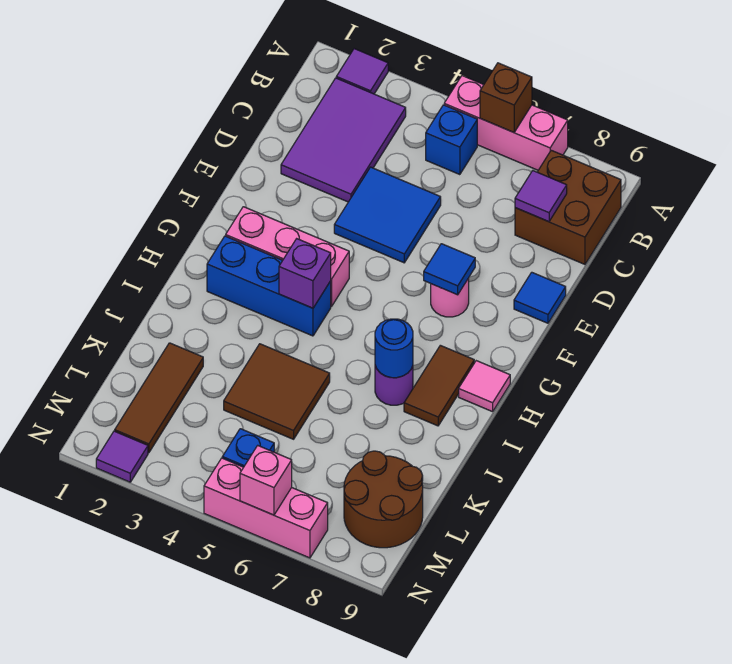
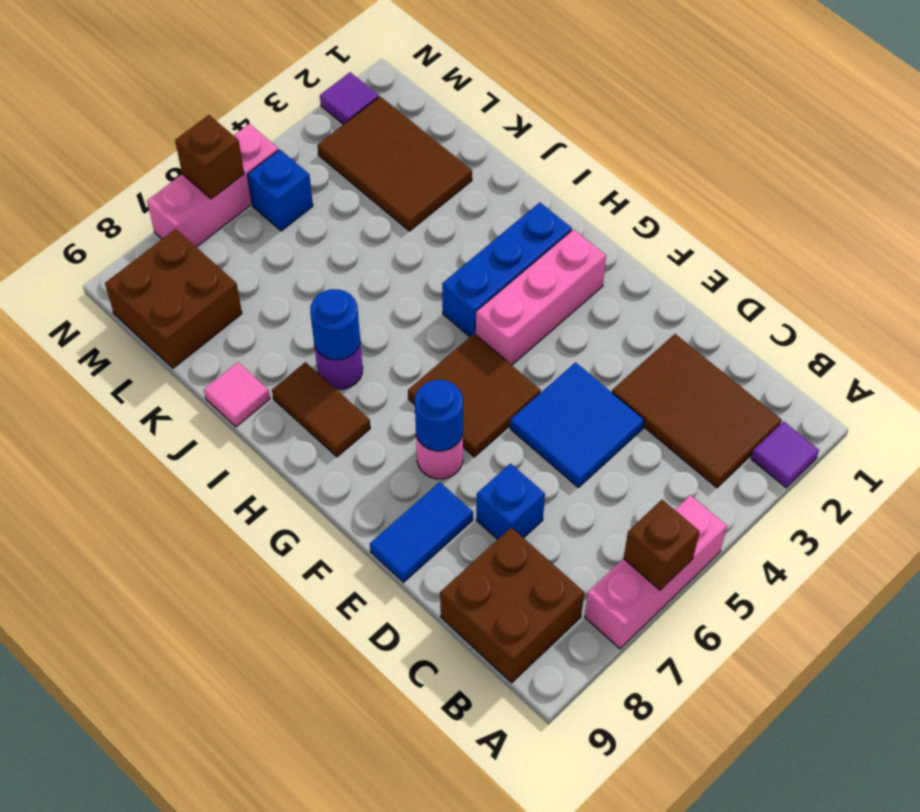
purple tile B2:D3 level 1 -> brown tile B2:D3 level 1
blue brick B5 level 1 -> blue brick D7 level 1
purple tile C8 level 2 -> none
blue tile E9 level 1 -> blue tile E8:E9 level 1
blue tile F7 level 2 -> blue round brick F7 level 2
purple brick H4 level 2 -> none
pink tile H9 level 1 -> pink tile J9 level 1
brown tile J4:K5 level 1 -> brown tile F5:G6 level 1
brown tile K2:M2 level 1 -> brown tile K2:M3 level 1
brown round brick L8:M9 level 1 -> brown brick L8:M9 level 1
pink brick N6 level 2 -> brown brick N6 level 2

